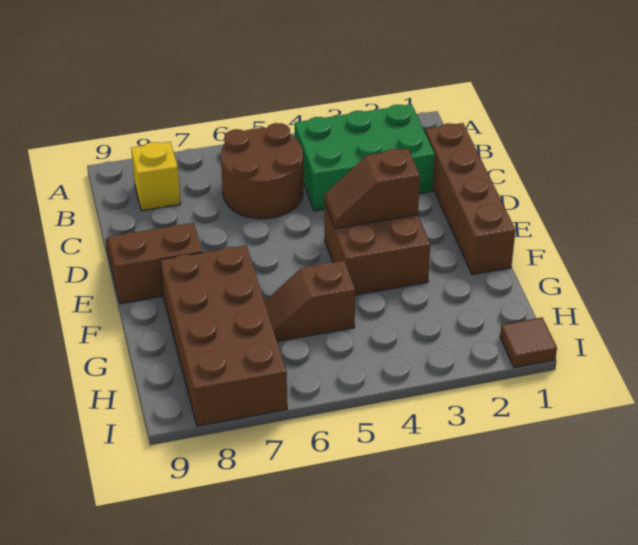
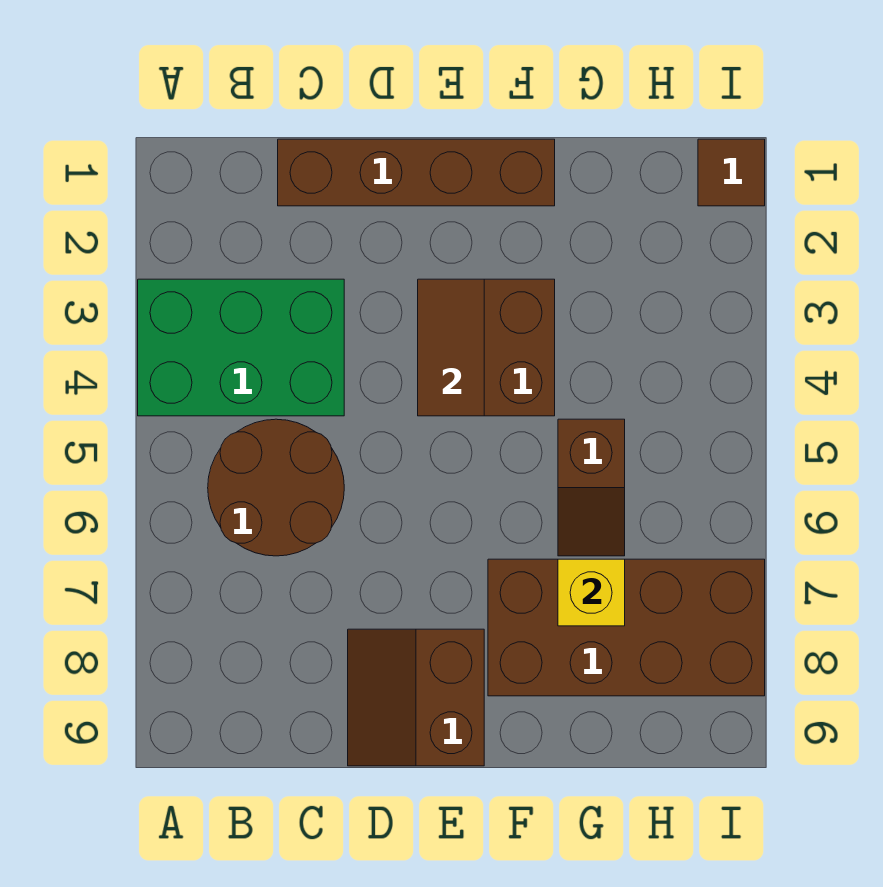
green brick B2:C4 level 1 -> green brick A3:C4 level 1
yellow brick B8 level 1 -> yellow brick G7 level 2
brown slope E3:E4 level 2 top 3 -> brown tile E3:E4 level 2

